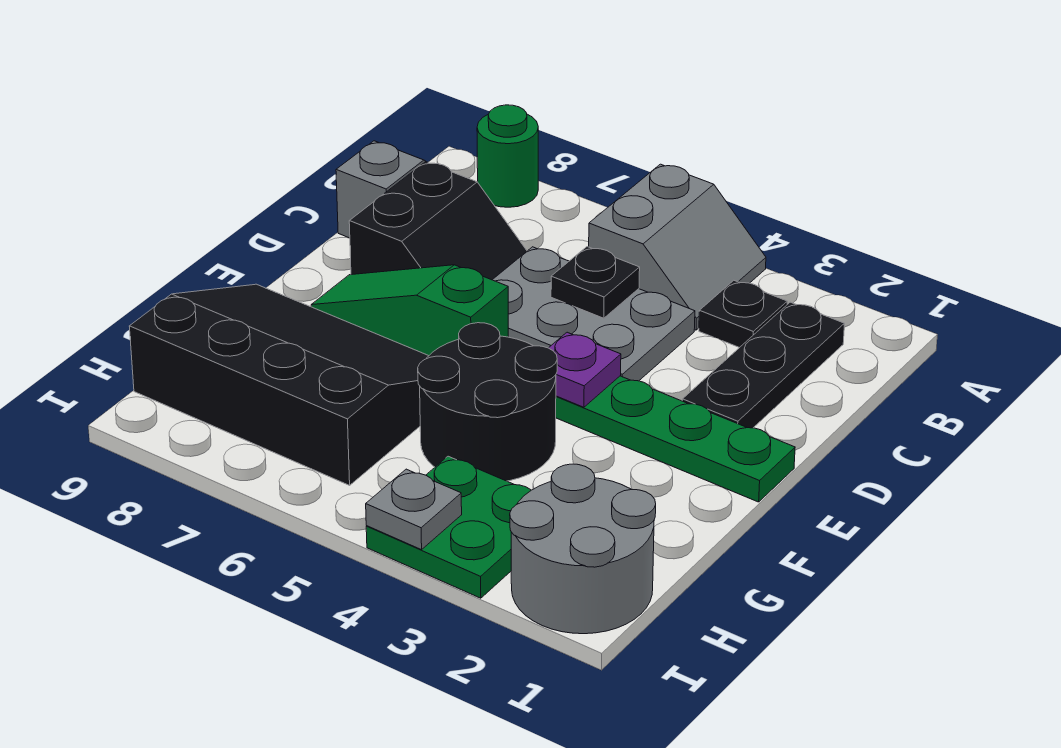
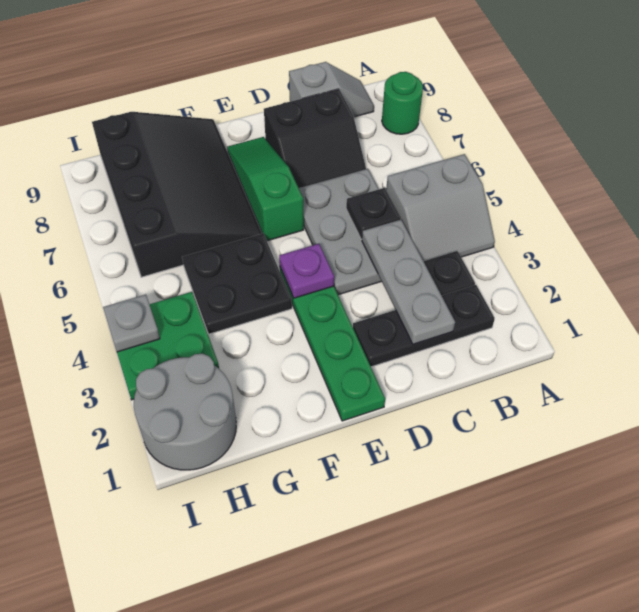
none -> grey plate C2:C4 level 2
black round brick F4:G5 level 1 -> black plate F4:G5 level 1

